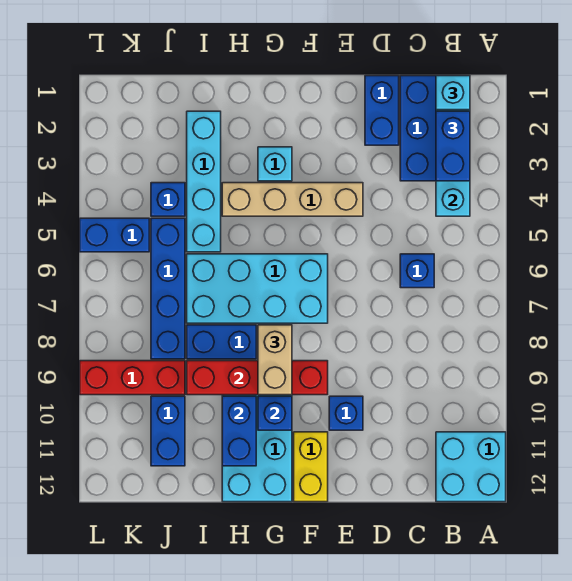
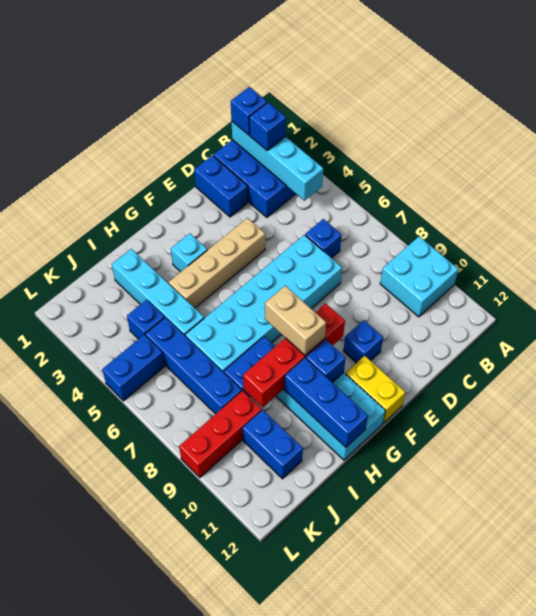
cyan brick A11:B12 level 1 -> cyan brick A9:B10 level 1
cyan brick B1 level 3 -> blue brick B1 level 3
blue brick B2:B3 level 3 -> blue brick B2 level 3
cyan brick F6:I7 level 1 -> cyan brick D6:I7 level 1
blue brick H10:H11 level 2 -> blue brick H10:H12 level 2

